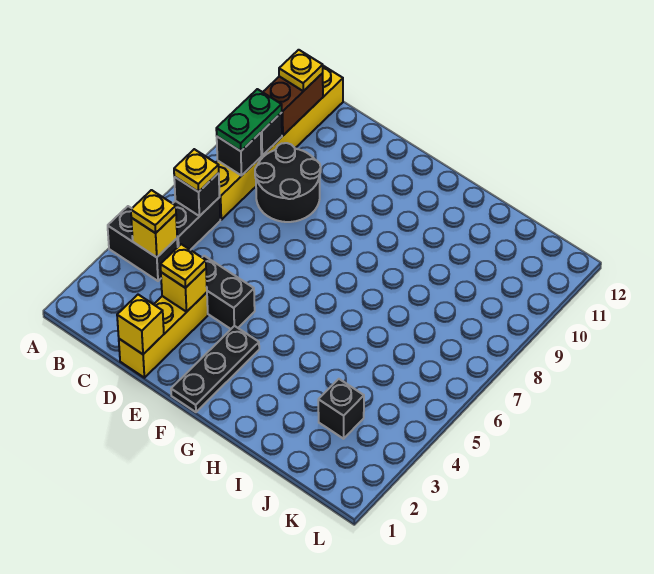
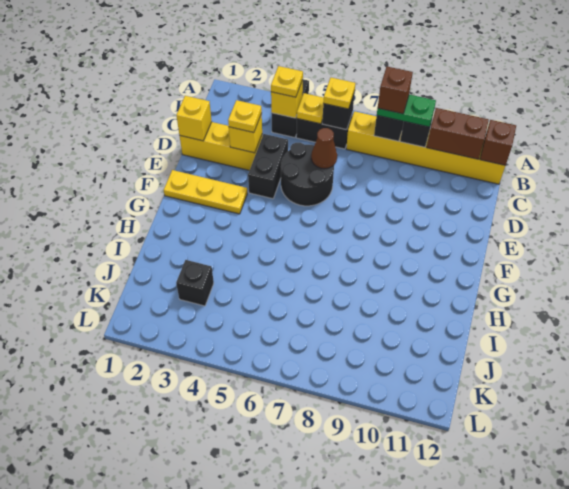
none -> brown brick B8 level 4
yellow plate B11 level 3 -> yellow plate B5 level 2
none -> brown brick B12 level 2
black round brick C8:D9 level 1 -> black round brick D5:E6 level 1
none -> brown cone D6 level 2
black plate F1:F3 level 1 -> yellow plate F1:F3 level 1

